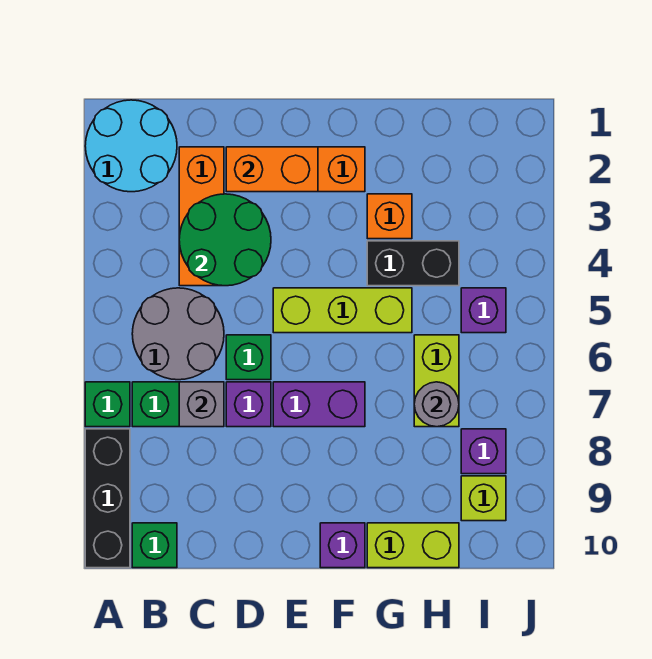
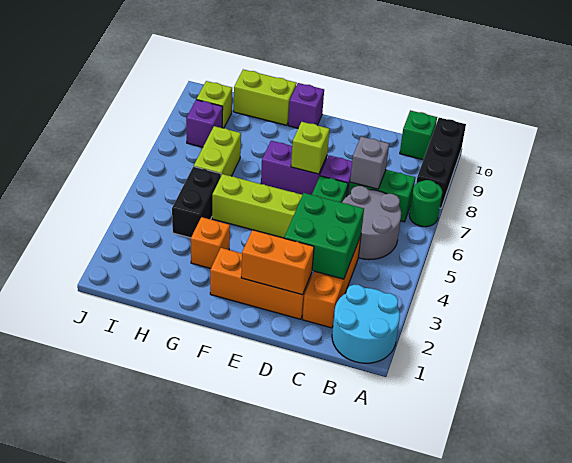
green brick A7 level 1 -> green round brick A7 level 1
green round brick C3:D4 level 2 -> green brick C3:D4 level 2
none -> lime brick E7 level 2
black brick G4:H4 level 1 -> black brick H4:H5 level 1
grey round brick H7 level 2 -> none
purple brick I5 level 1 -> none

